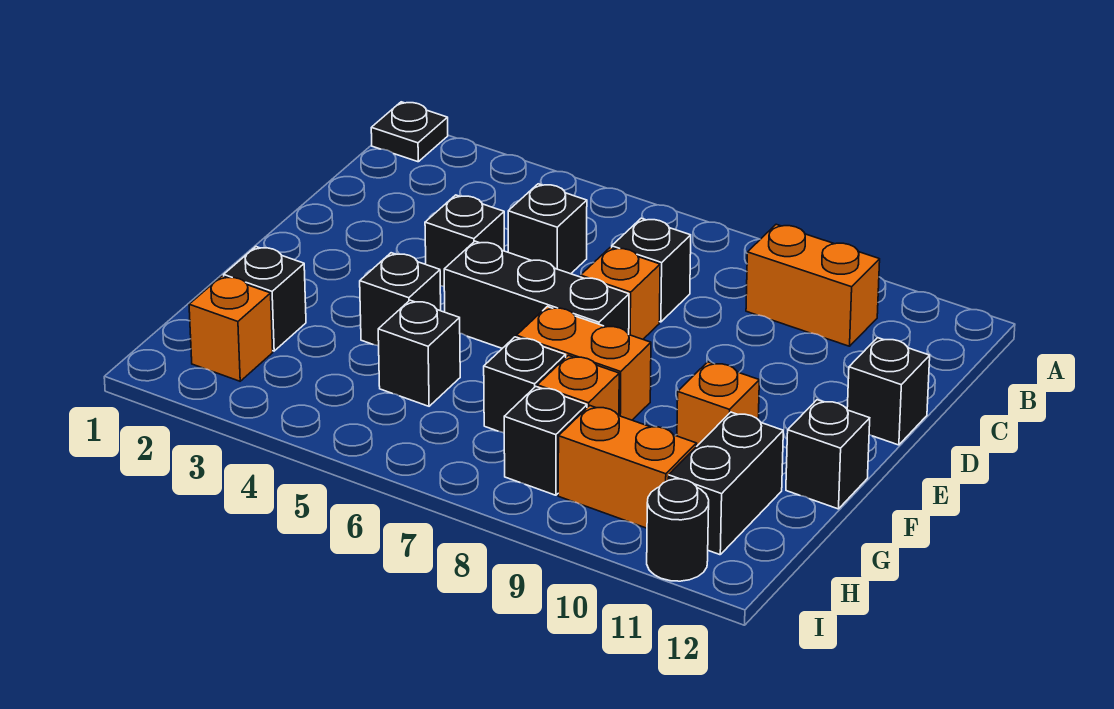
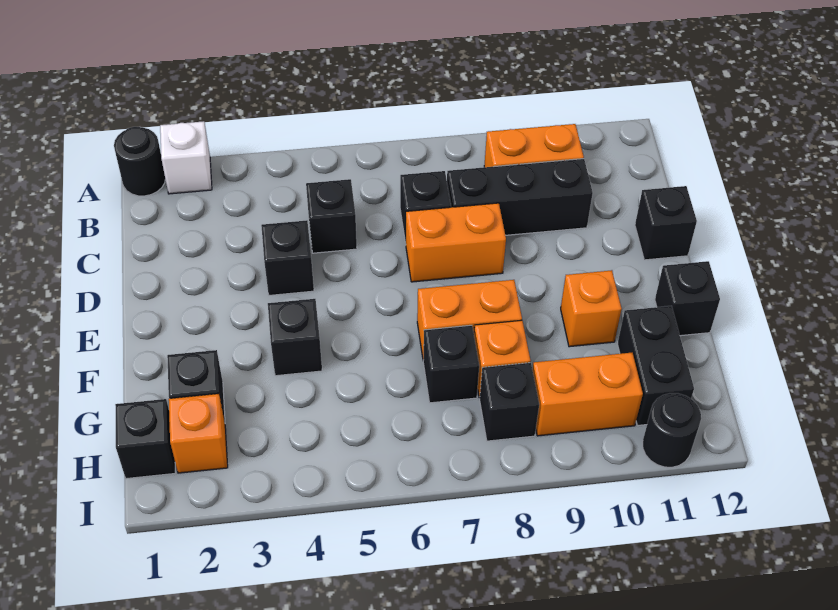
black plate A1 level 1 -> black round brick A1 level 1
none -> white brick A2 level 1
orange brick D7 level 1 -> orange brick D7:D8 level 1
black brick E5:E7 level 1 -> black brick C8:C10 level 1
black brick G5 level 1 -> black brick H1 level 1

